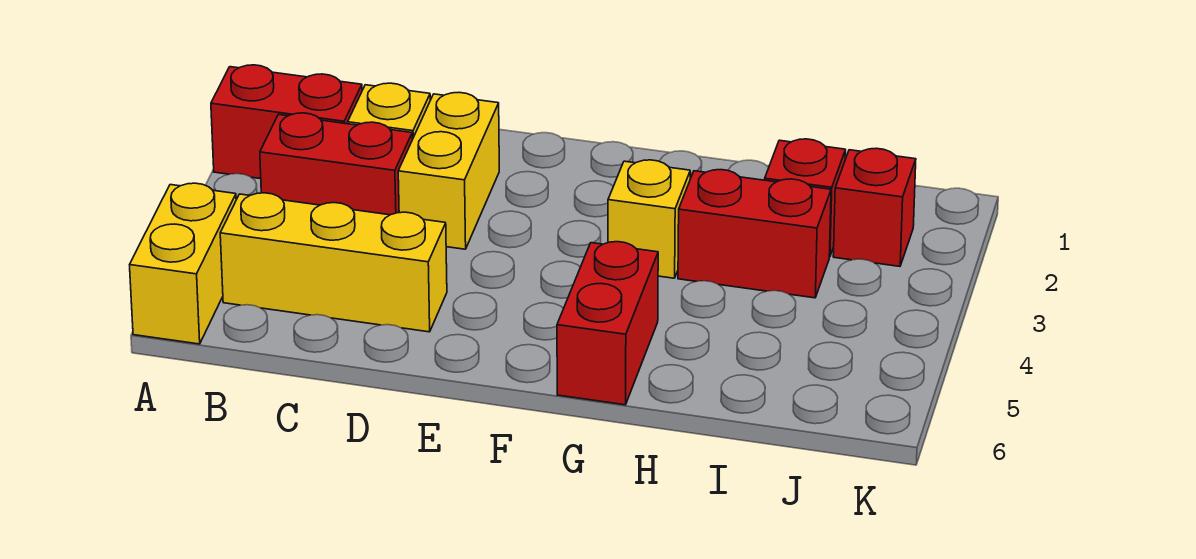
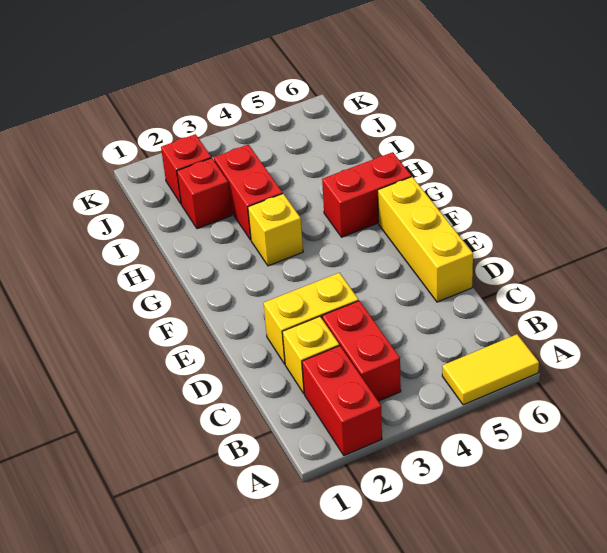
yellow brick A5:A6 level 1 -> yellow tile A5:A6 level 1
yellow brick B5:D5 level 1 -> yellow brick D6:F6 level 1

